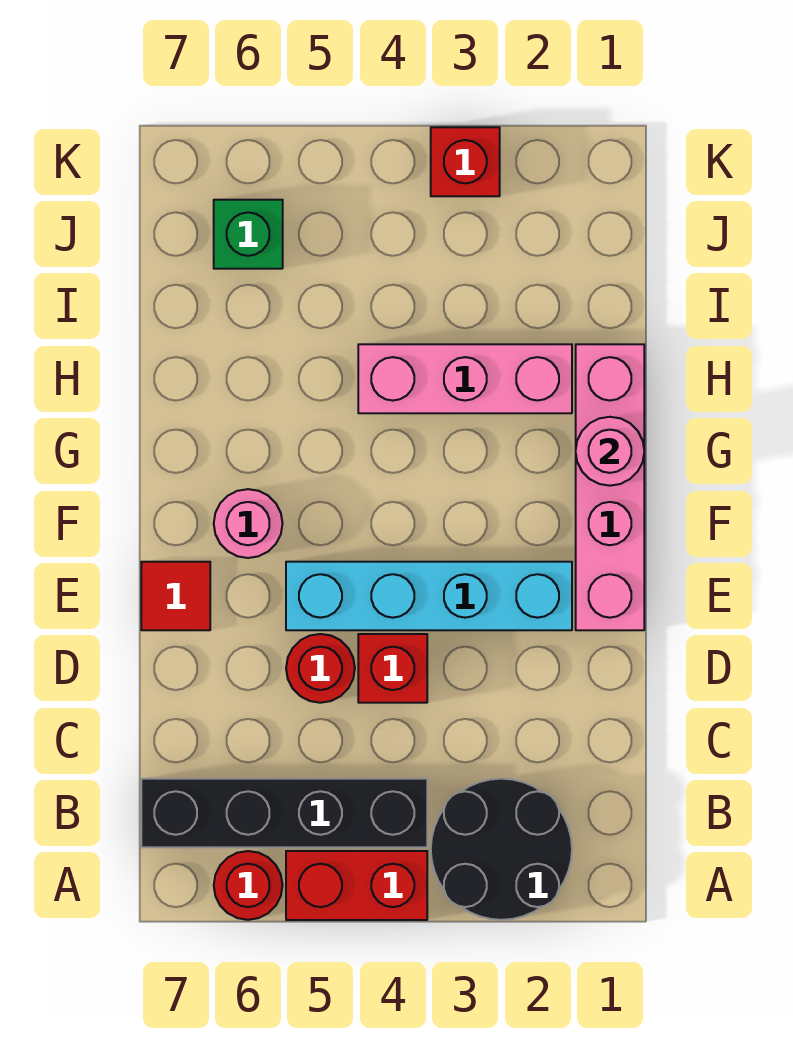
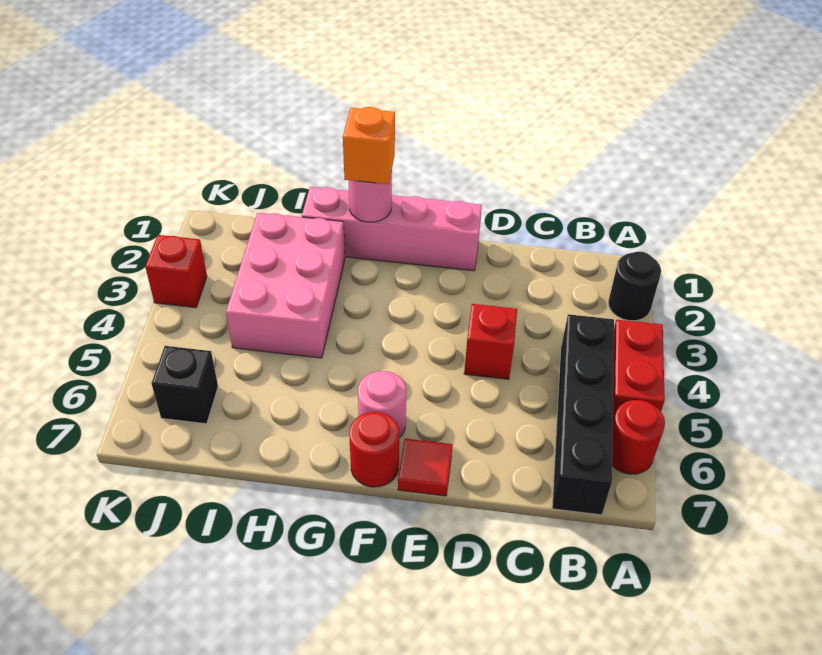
black round brick A2:B3 level 1 -> black round brick A2 level 1
red round brick D5 level 1 -> red round brick F7 level 1
cyan brick E2:E5 level 1 -> none
none -> orange brick G1 level 3
pink brick H2:H4 level 1 -> pink brick H2:I4 level 1
green brick J6 level 1 -> black brick J6 level 1

